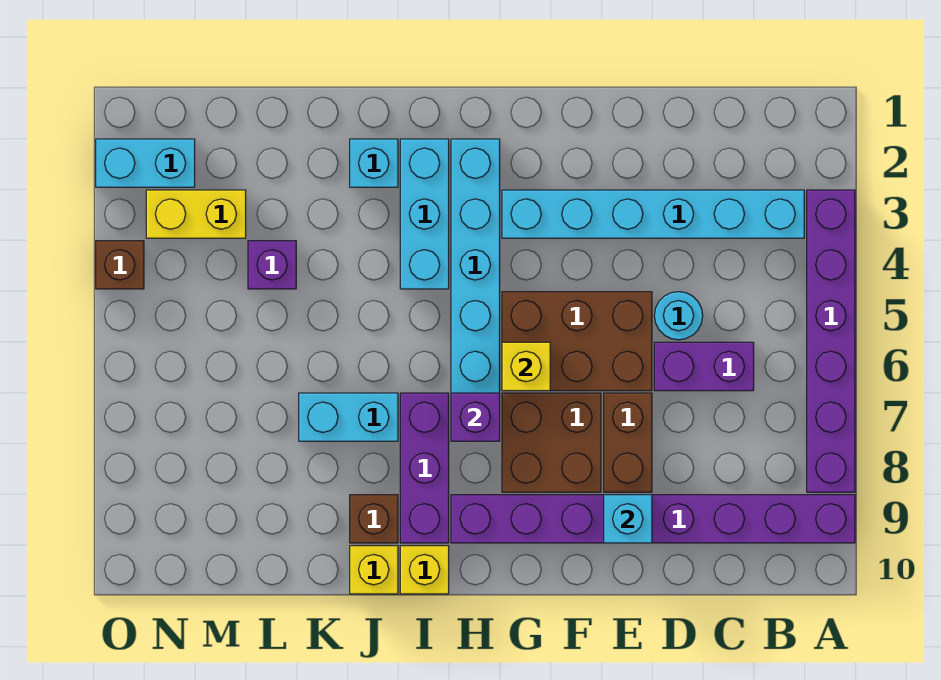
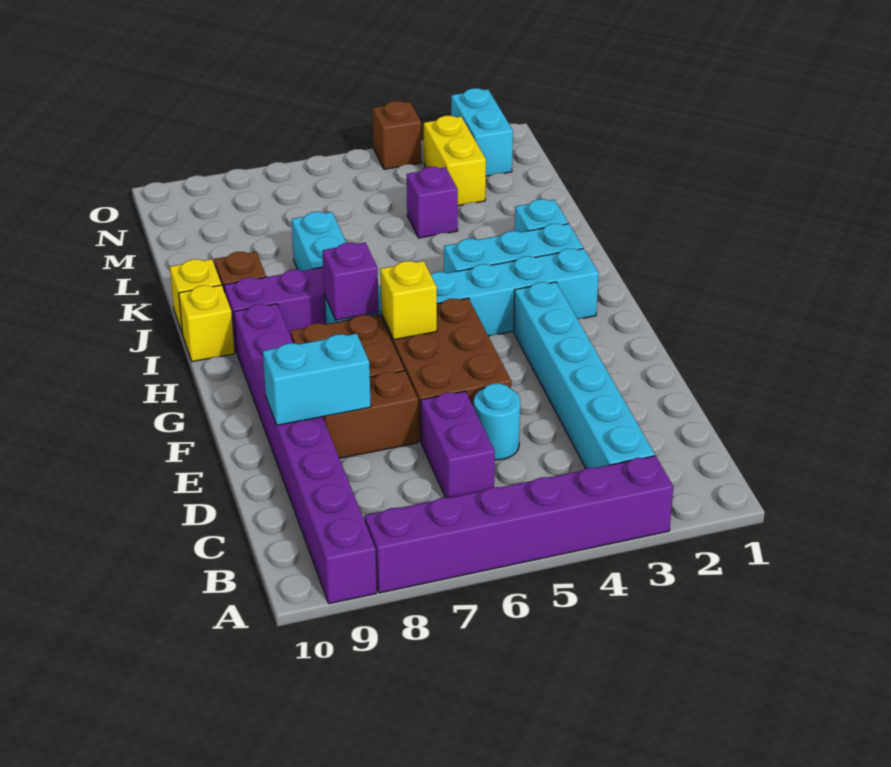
cyan brick E9 level 2 -> cyan brick E8:E9 level 2

